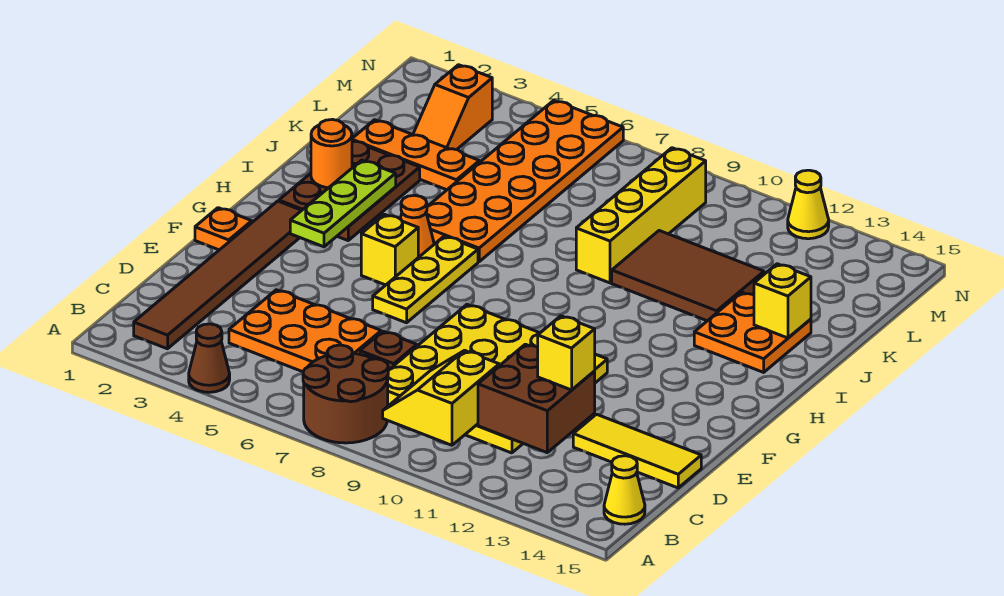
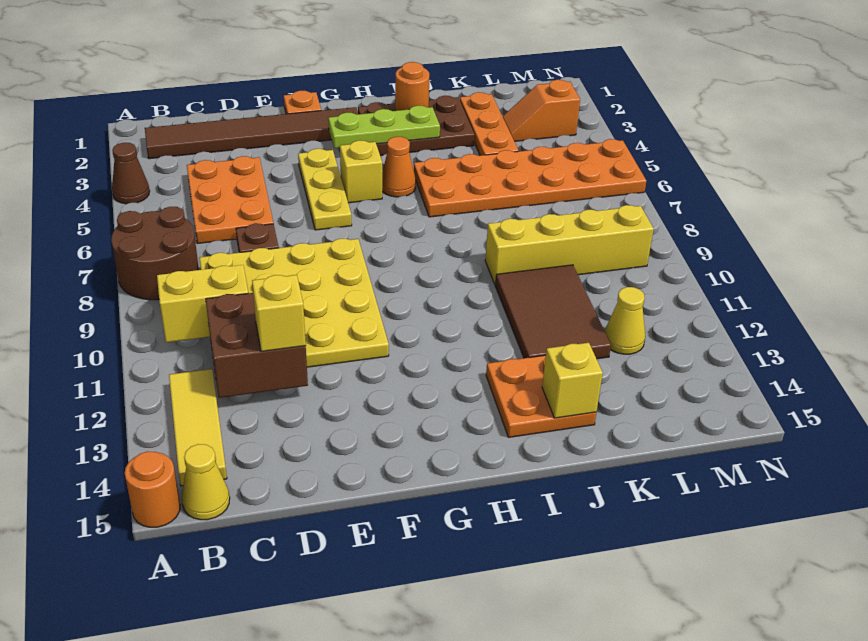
none -> orange round brick A15 level 1
yellow tile D13:D15 level 1 -> yellow tile B12:B14 level 1
yellow plate F6:H6 level 1 -> yellow plate F4:F6 level 1
yellow cone N12 level 1 -> yellow cone L12 level 1

